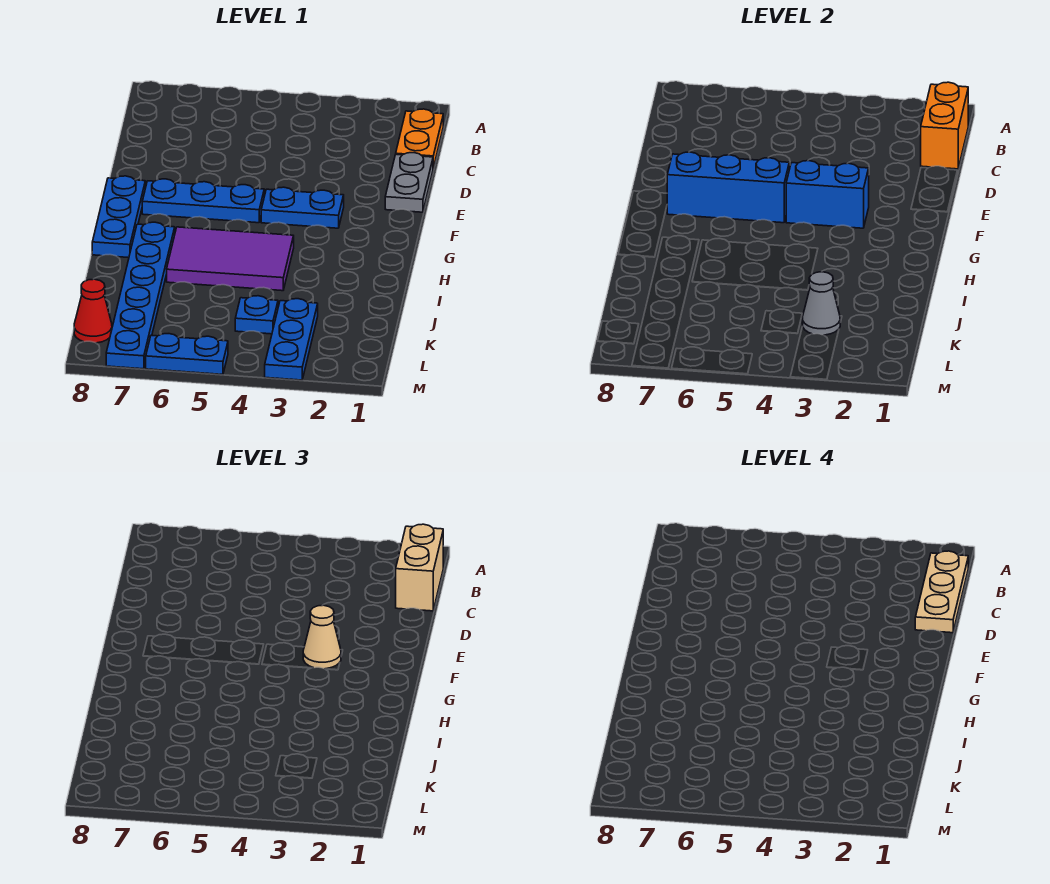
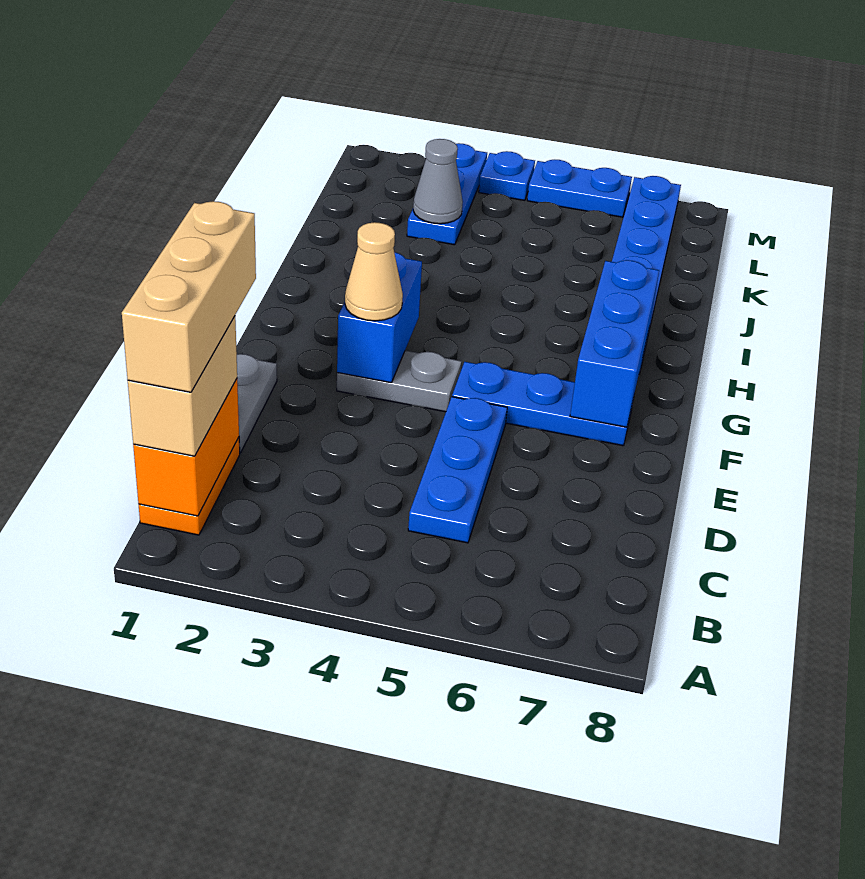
tan plate B1:D1 level 4 -> tan brick B1:D1 level 4
blue plate F3:F4 level 1 -> grey plate F3:F4 level 1
blue brick F3:F4 level 2 -> blue brick F3:G3 level 2
blue brick F5:F7 level 2 -> blue brick F7:H7 level 2
blue plate F8:H8 level 1 -> blue plate C5:E5 level 1
purple tile H4:I6 level 1 -> none
blue plate K4 level 1 -> blue plate M4 level 1
red cone L8 level 1 -> none

